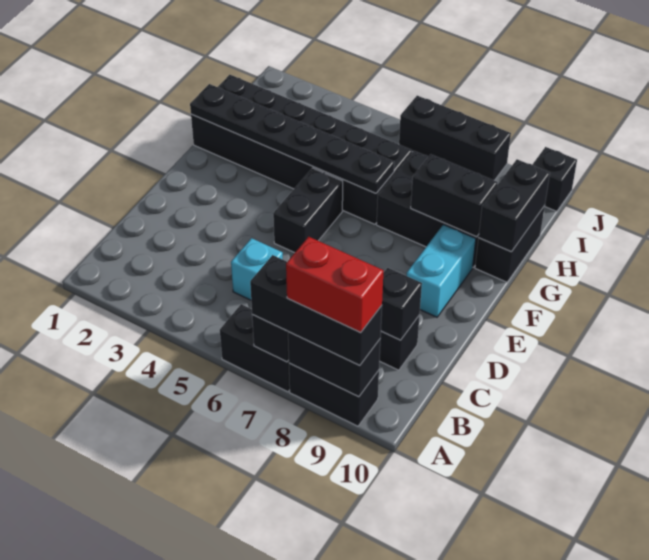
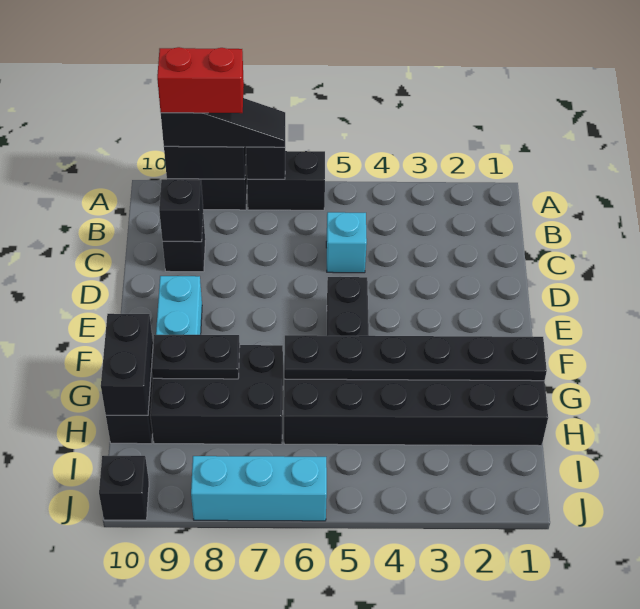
black brick A7:A9 level 3 -> black slope A7:A9 level 3 top 9
black brick G8:G9 level 2 -> black plate G8:G9 level 2
black brick J6:J8 level 1 -> cyan brick J6:J8 level 1

